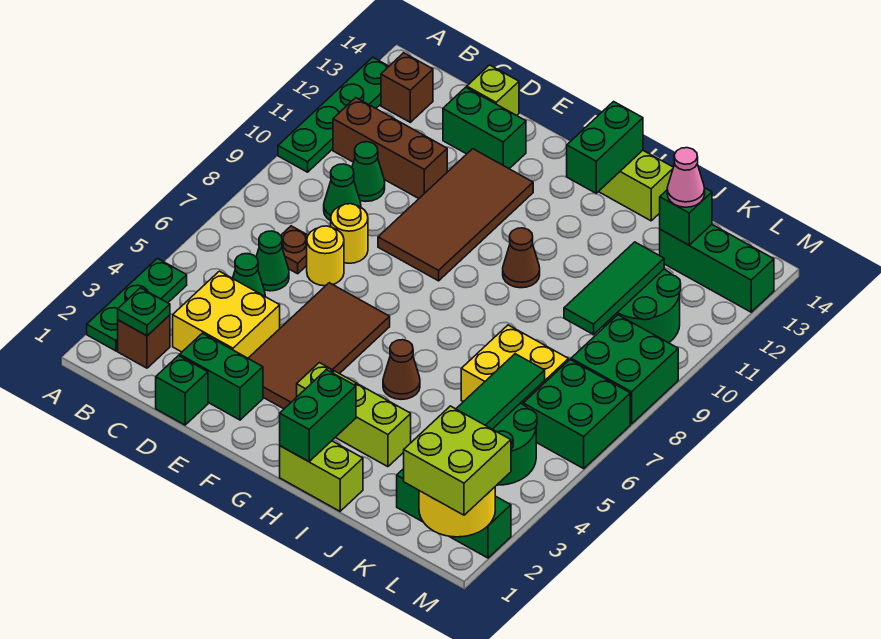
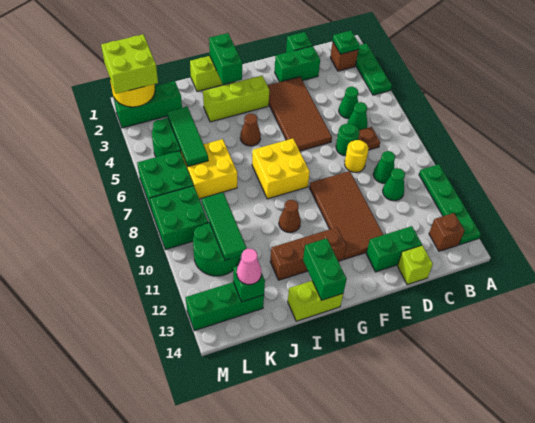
brown brick B11:D11 level 1 -> brown brick G12:I12 level 1
yellow brick C3:D4 level 1 -> yellow brick G7:H8 level 1
yellow round brick D7 level 1 -> green round brick D7 level 1

